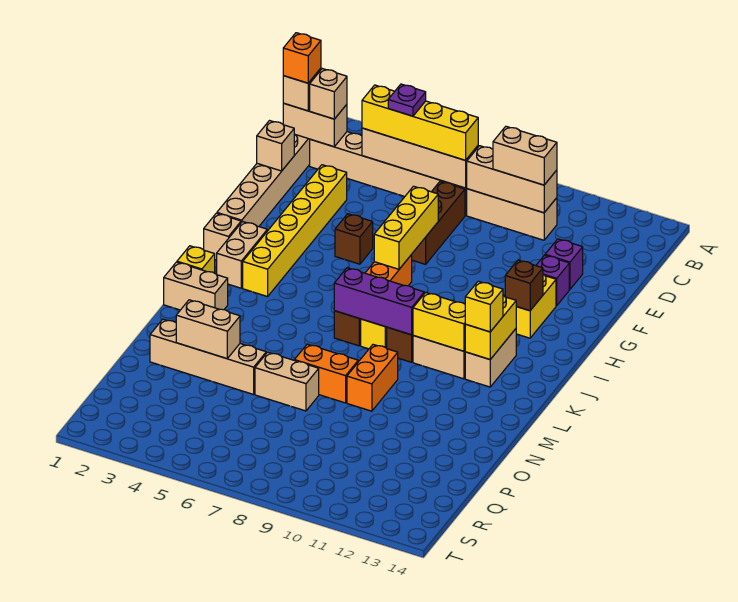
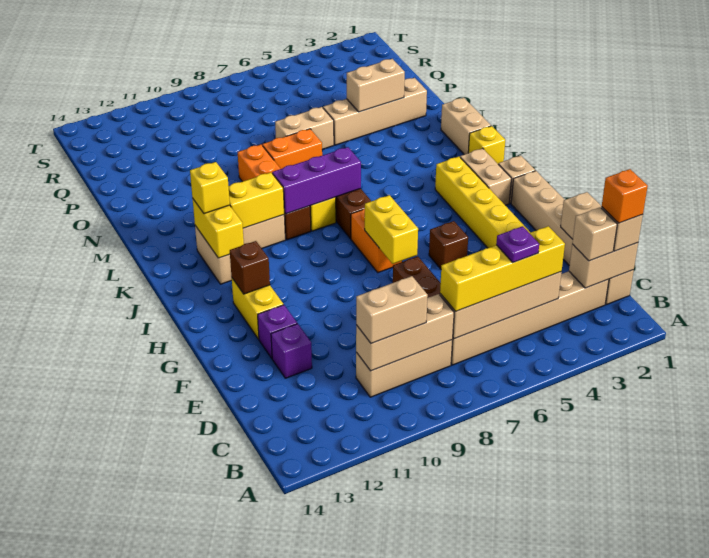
yellow brick F7:H7 level 2 -> yellow brick G7:H7 level 2
tan brick L1:L2 level 1 -> tan brick L1:M1 level 1

